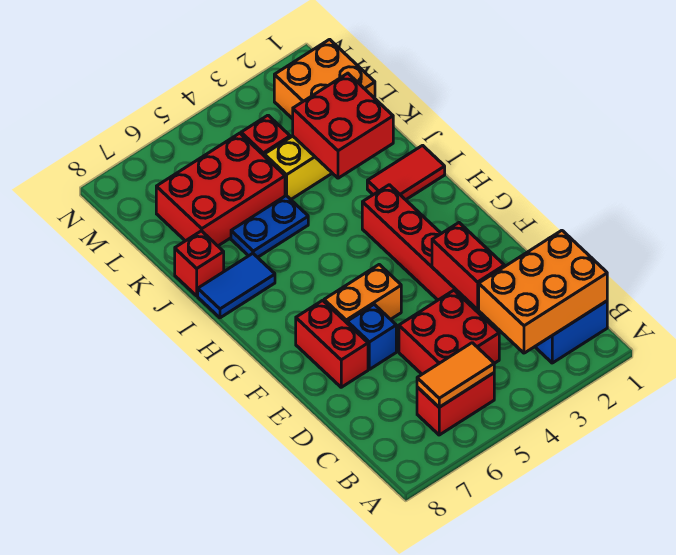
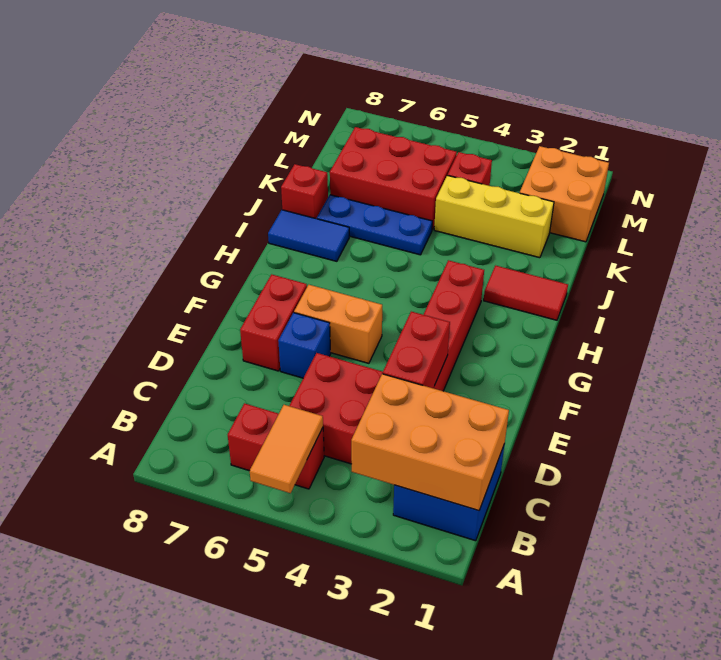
orange tile B5:B6 level 2 -> orange tile A5:B5 level 2
red brick J2:K3 level 2 -> none
blue plate J5:J6 level 1 -> blue plate J5:J7 level 1

